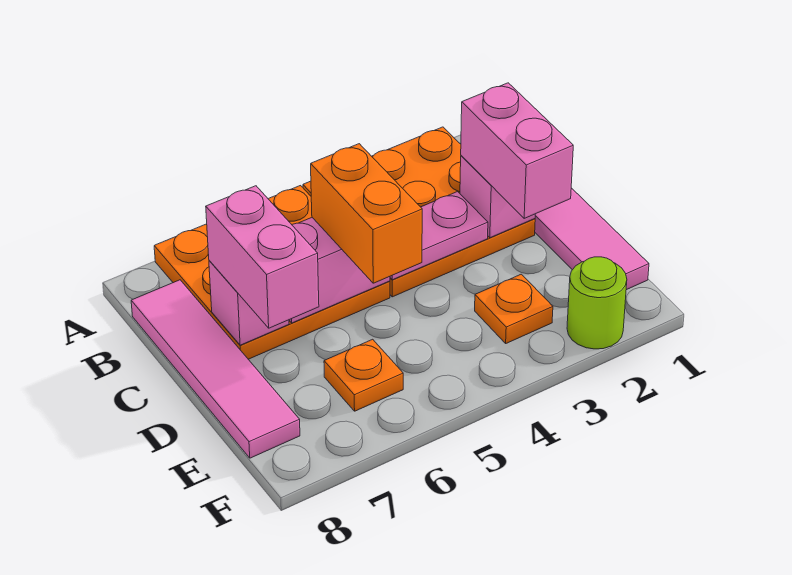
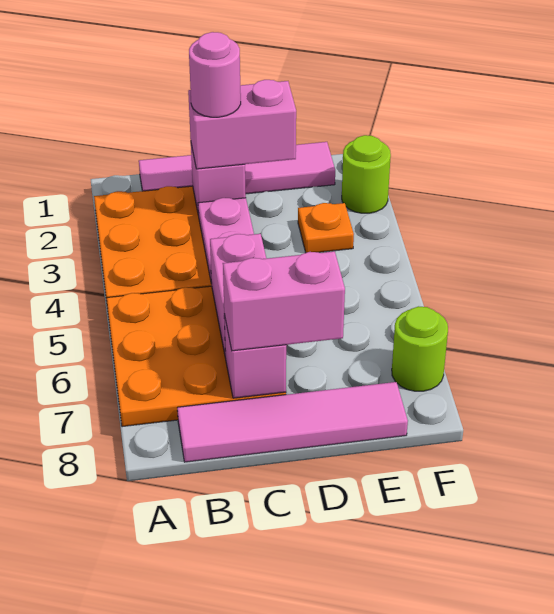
none -> pink round brick C2 level 4
orange brick C5:D5 level 3 -> none
orange plate E6 level 1 -> none
none -> lime round brick F7 level 1

